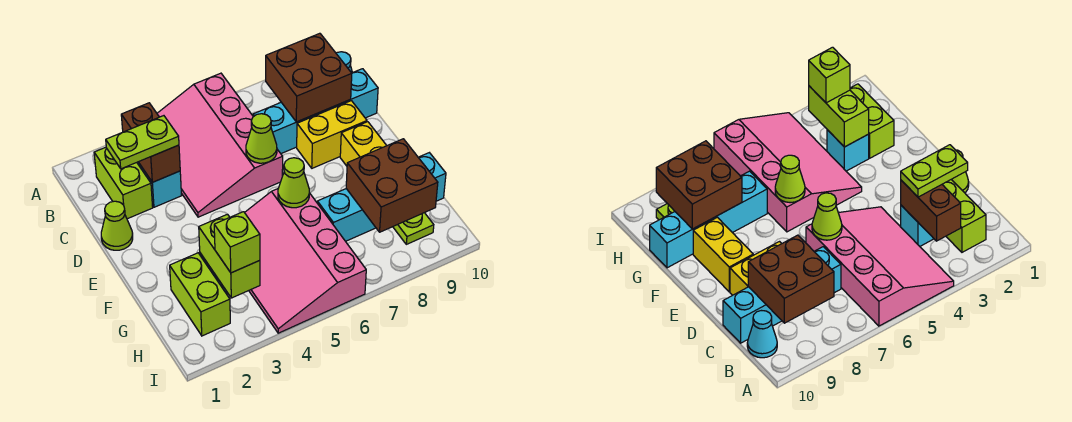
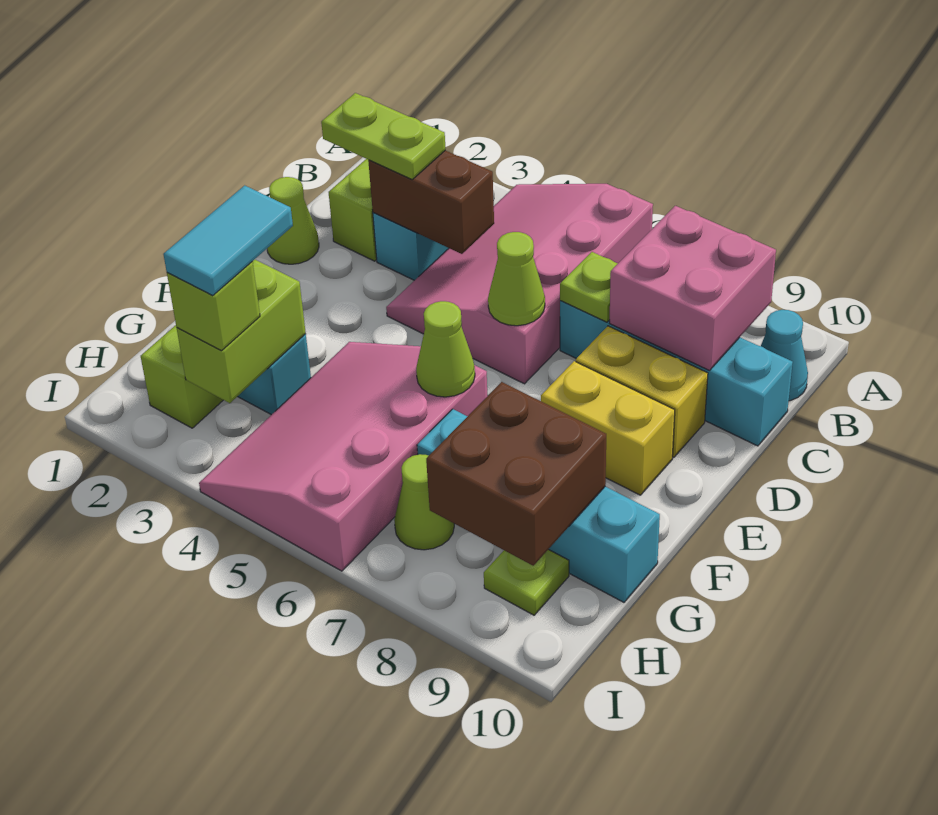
brown brick B3:C3 level 2 -> brown brick C3:C4 level 2
brown brick B8:C9 level 2 -> pink brick B8:C9 level 2
none -> lime plate C7 level 2
yellow brick E9:F9 level 1 -> yellow brick E8:E9 level 1
none -> cyan tile G3:H3 level 4
none -> lime cone H7 level 1

